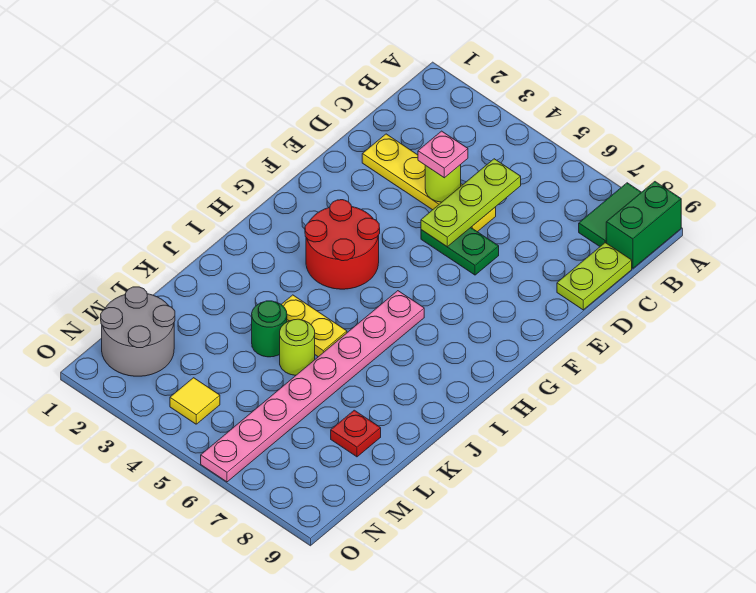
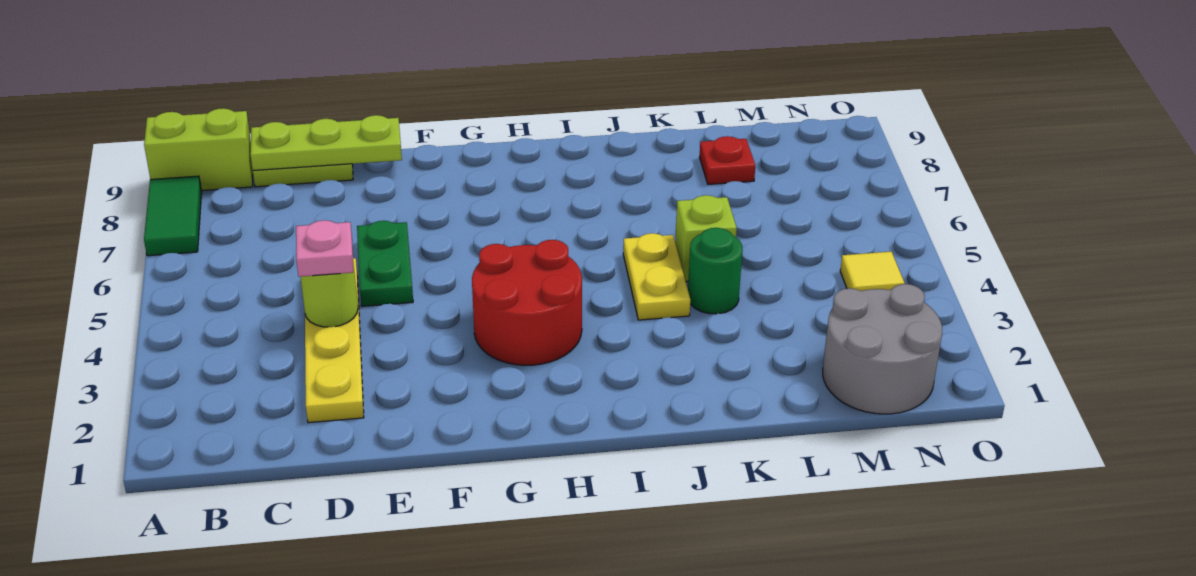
green tile A8:B8 level 1 -> green tile A7:A8 level 1
green brick A9:B9 level 1 -> lime brick A9:B9 level 1
lime plate C5:E5 level 2 -> lime plate C9:E9 level 2
pink plate H6:O6 level 1 -> none
lime round brick K5 level 1 -> lime brick K5 level 1

